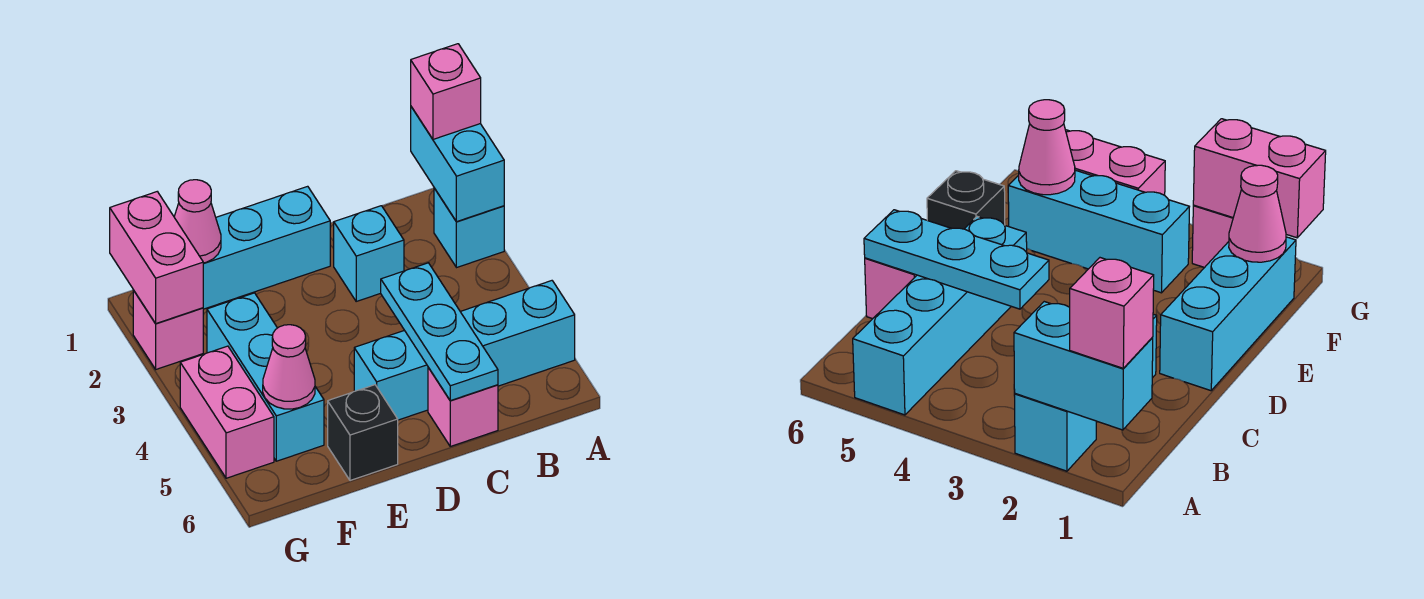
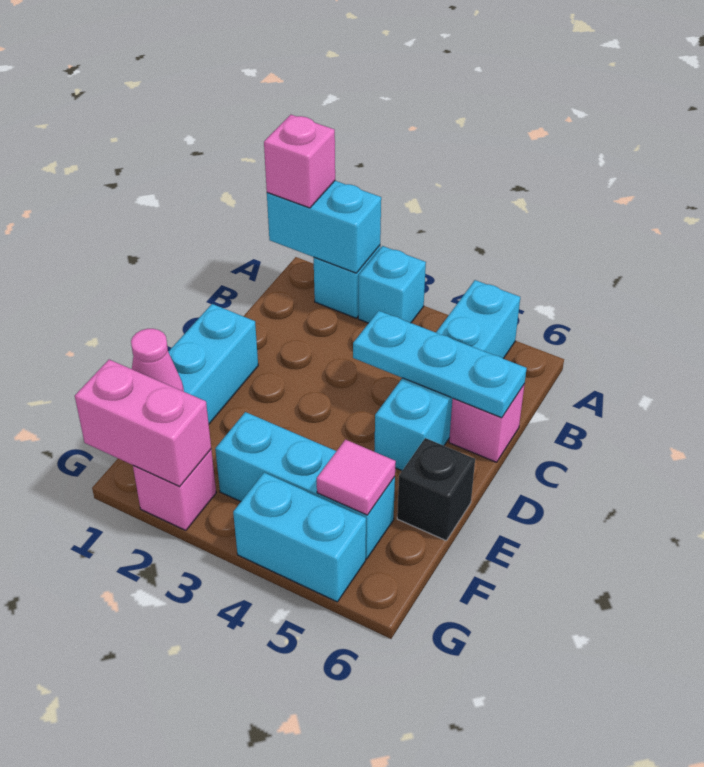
cyan brick C2 level 1 -> cyan brick A3 level 1
pink cone F5 level 2 -> pink tile F5 level 2
pink brick G4:G5 level 1 -> cyan brick G4:G5 level 1

